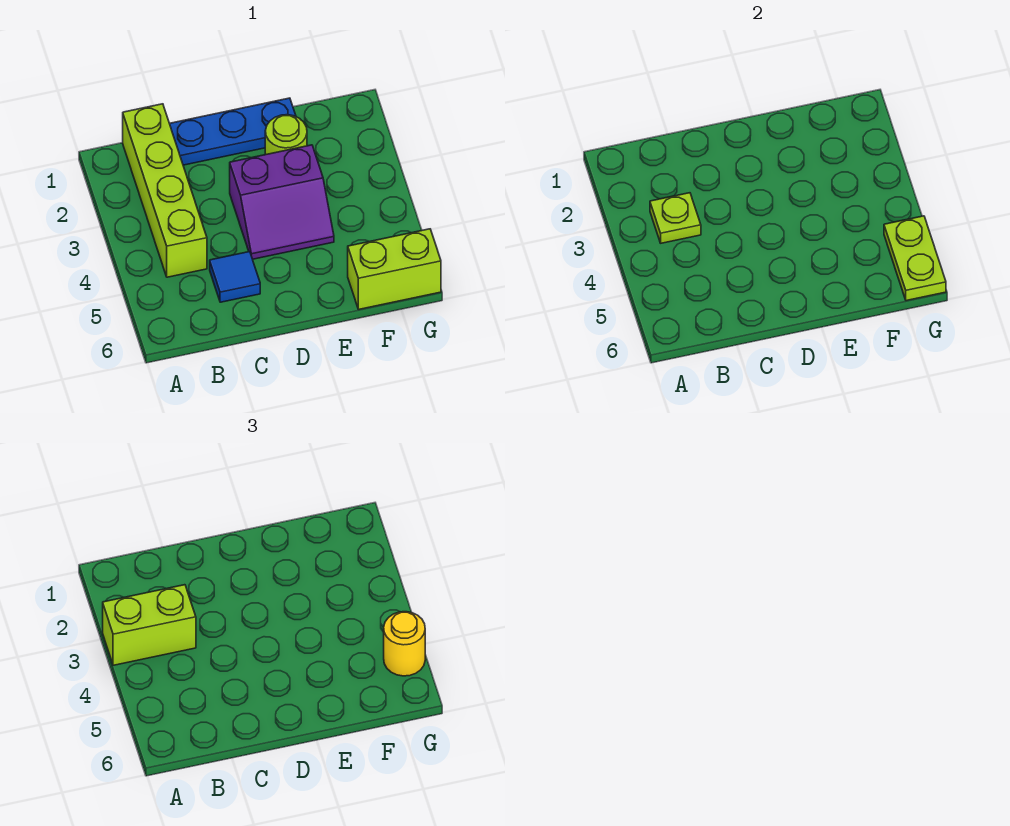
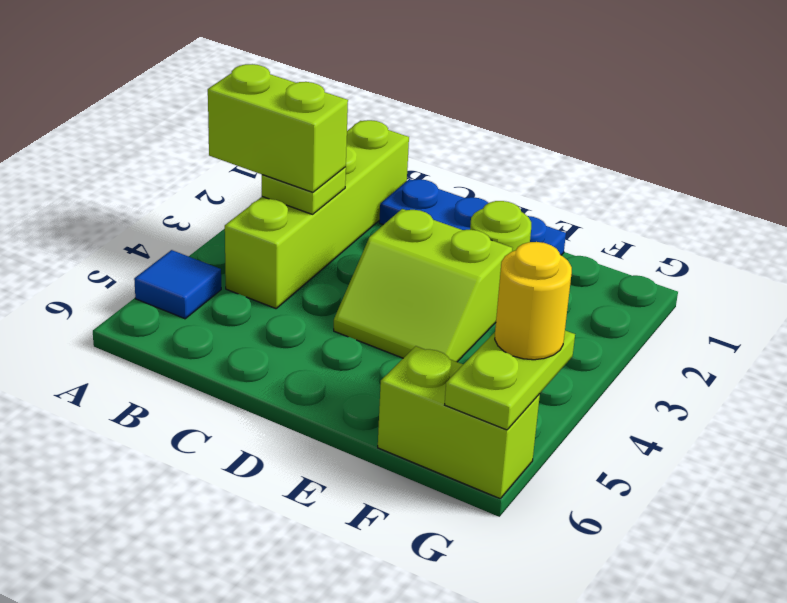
blue tile C5 level 1 -> blue tile A5 level 1
purple slope D3:E4 level 1 top 3 -> lime slope D3:E4 level 1 top 3

